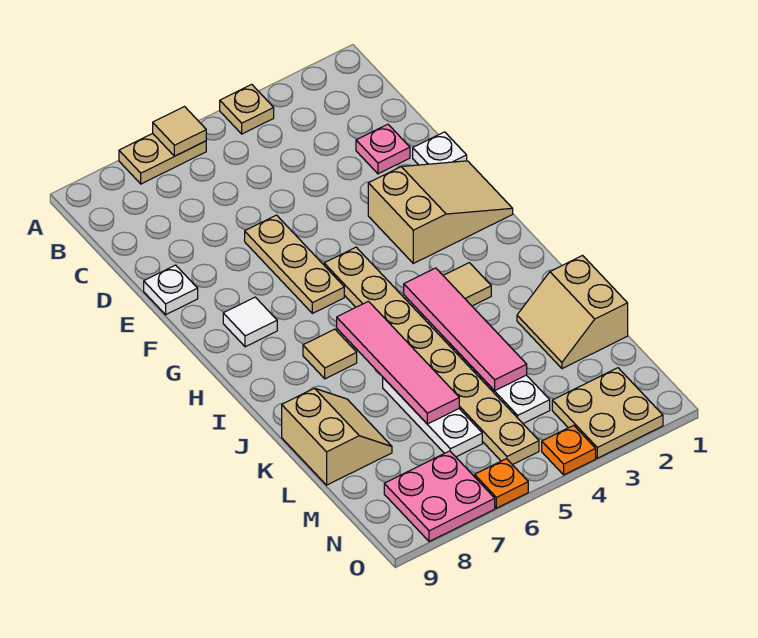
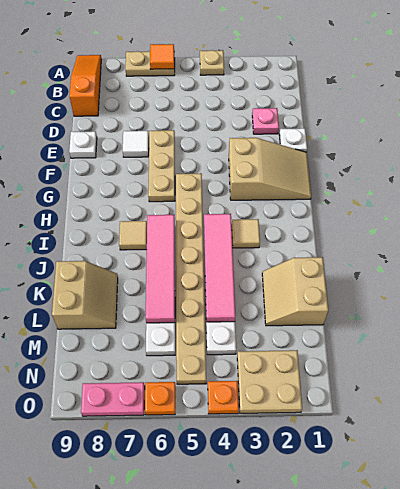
tan tile A6 level 2 -> orange tile A6 level 2
none -> orange slope A9:C9 level 1 top C
white tile G8 level 1 -> white tile E7 level 1
pink plate N7:O8 level 1 -> pink plate O7:O8 level 1

